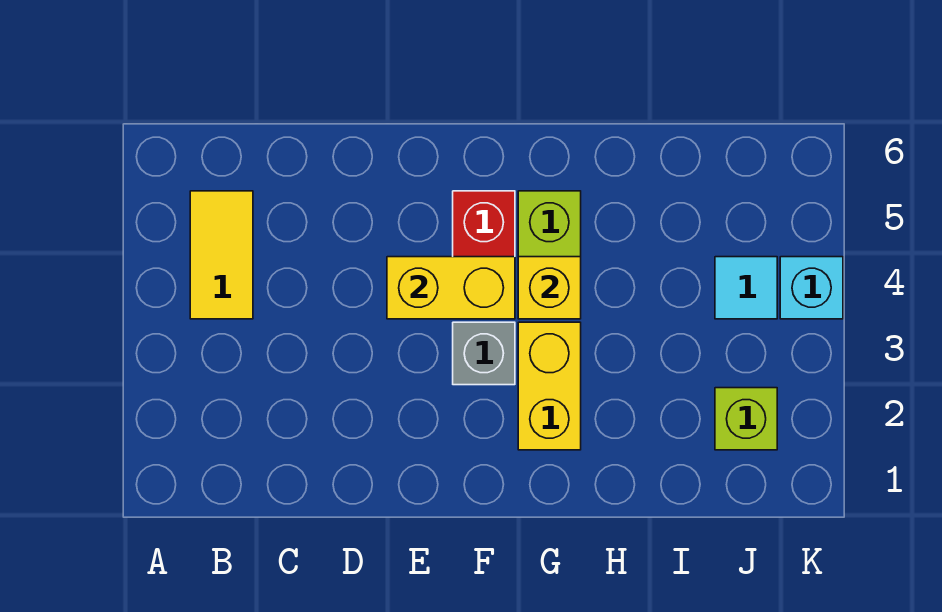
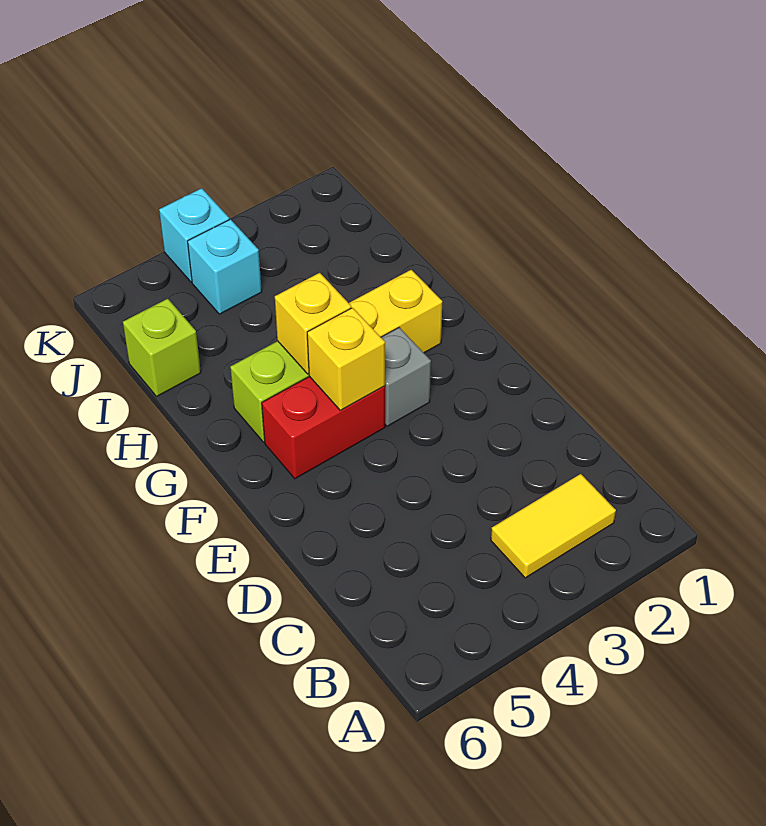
yellow tile B4:B5 level 1 -> yellow tile B2:B3 level 1
yellow brick E4:F4 level 2 -> yellow brick F4 level 2
lime brick J2 level 1 -> lime brick I6 level 1
cyan tile J4 level 1 -> cyan brick J4 level 1

